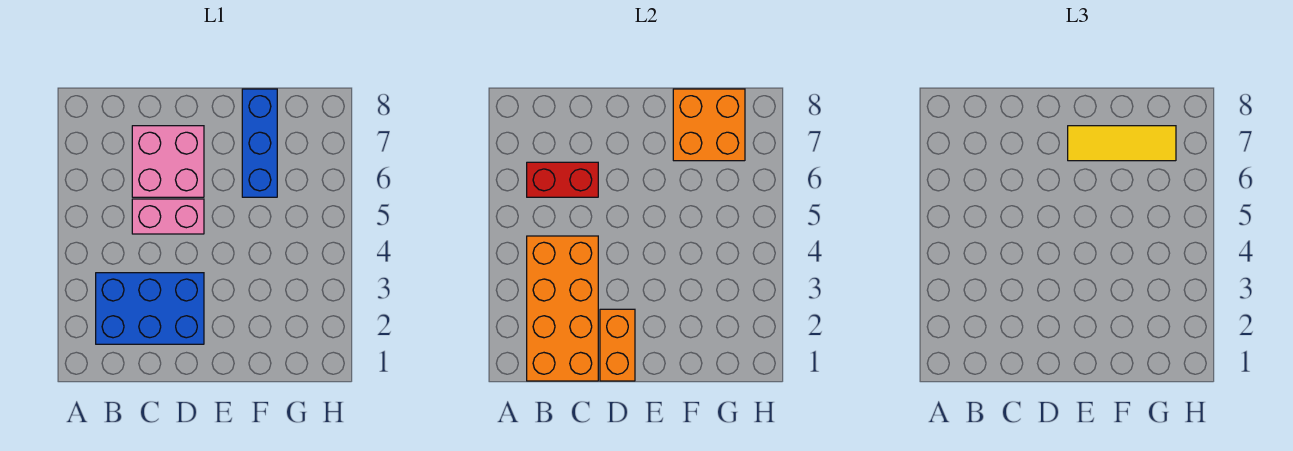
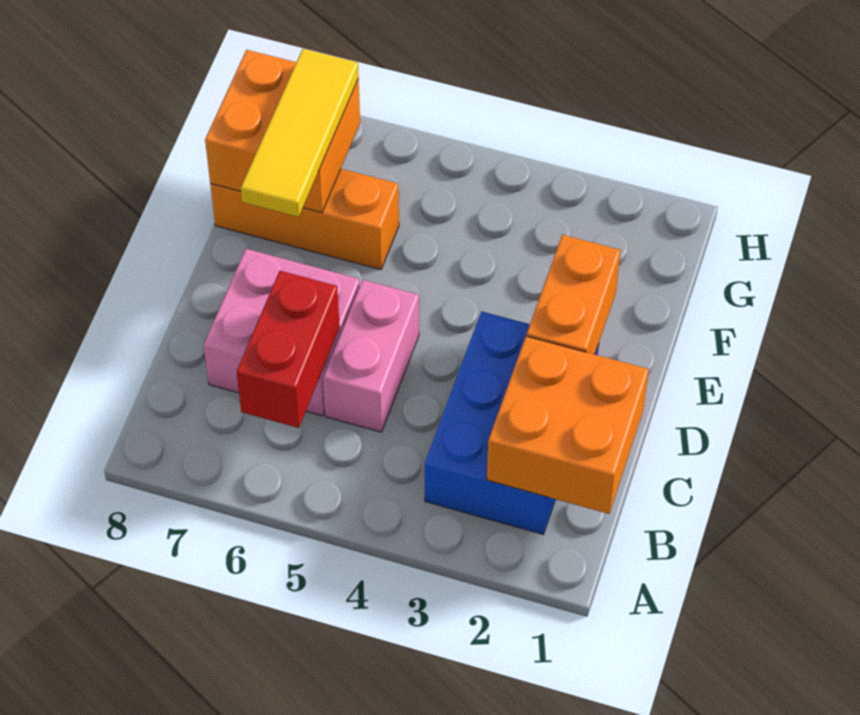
orange brick B1:C4 level 2 -> orange brick B1:C2 level 2
orange brick D1:D2 level 2 -> orange brick D2:E2 level 2
blue brick F6:F8 level 1 -> orange brick F6:F8 level 1

